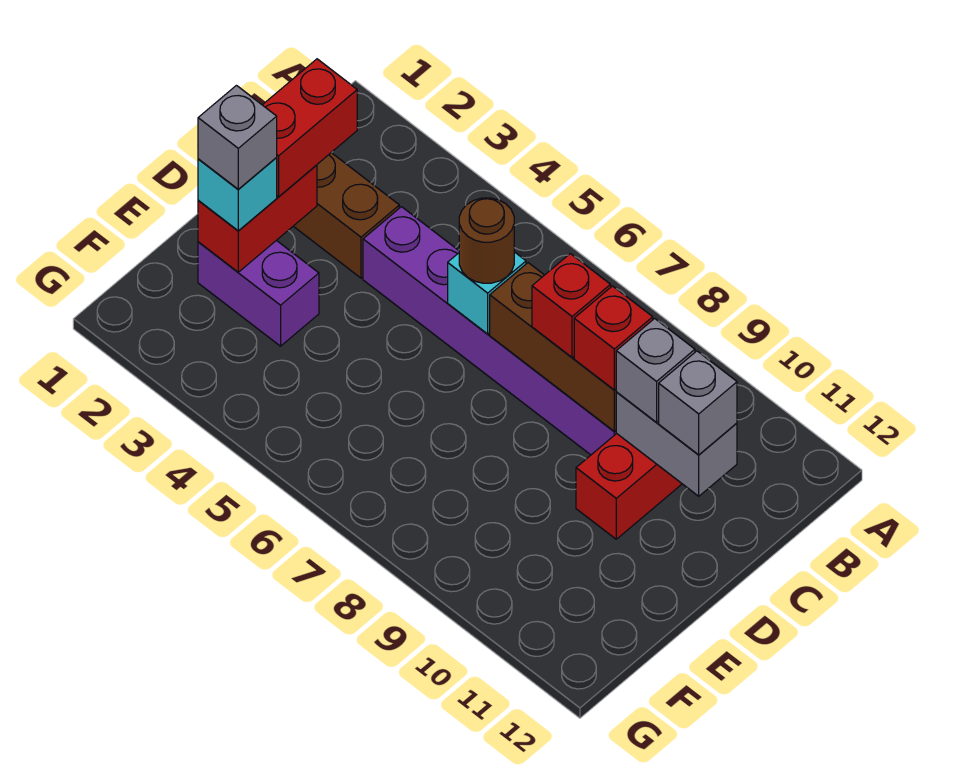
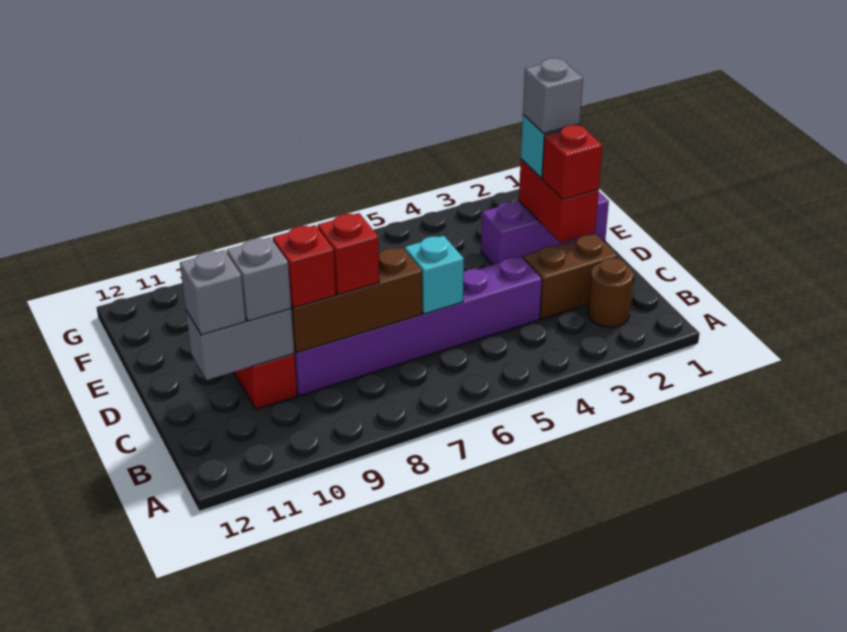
red brick C2:D2 level 3 -> red brick D2 level 3
brown round brick C6 level 3 -> brown round brick B2 level 1
purple brick E2:E3 level 1 -> purple brick E1:E3 level 1

